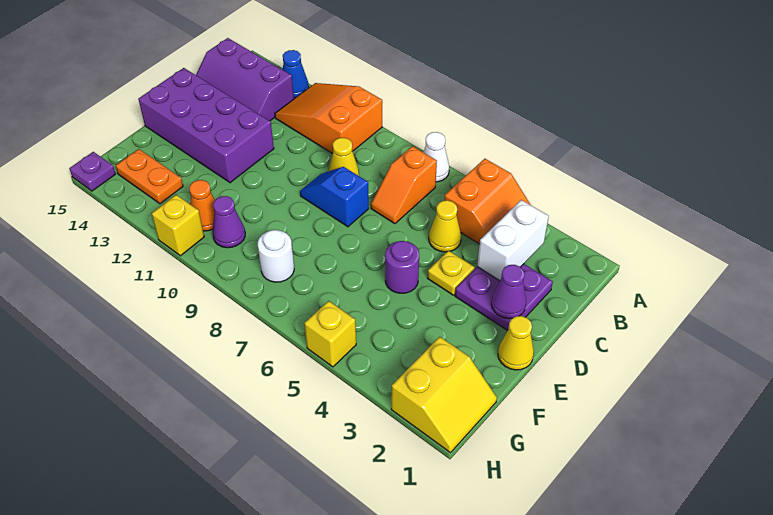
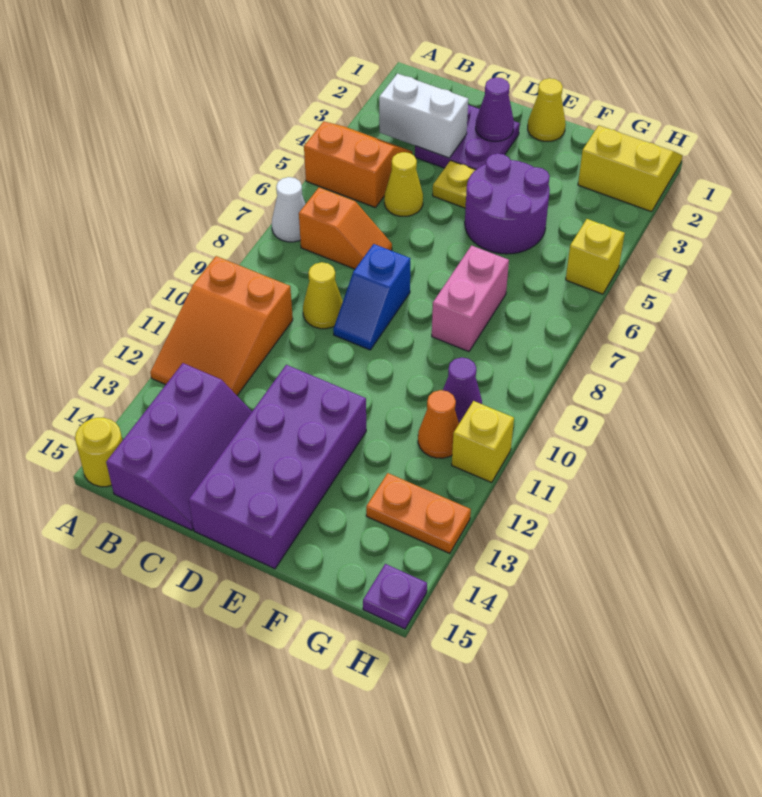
blue cone A13 level 1 -> none
none -> yellow round brick A15 level 1
purple round brick E5 level 1 -> purple round brick E4:F5 level 1
none -> pink brick F7:F8 level 1
white round brick G8 level 1 -> none
orange plate G13:G14 level 1 -> orange plate G13:H13 level 1

